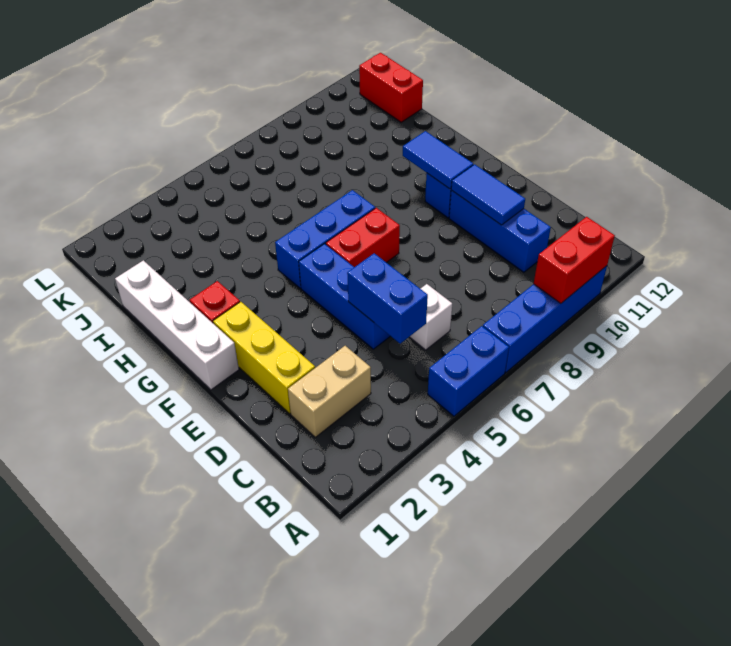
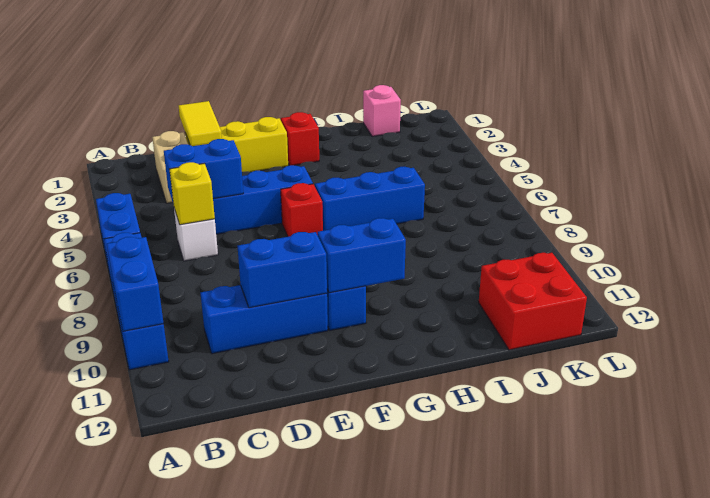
red brick A9:A10 level 2 -> blue brick A9:A10 level 2
none -> yellow brick C6 level 2
none -> yellow tile D1:D2 level 2
blue tile D10:E10 level 2 -> blue brick D10:E10 level 2
white brick F1:I1 level 1 -> none
red brick F6:F7 level 1 -> red brick F6 level 1
blue tile F10:G10 level 2 -> blue brick F10:G10 level 2
blue brick G5:G7 level 1 -> blue brick G6:I6 level 1
none -> pink brick J1 level 1
red brick J12:K12 level 1 -> red brick J11:K12 level 1

